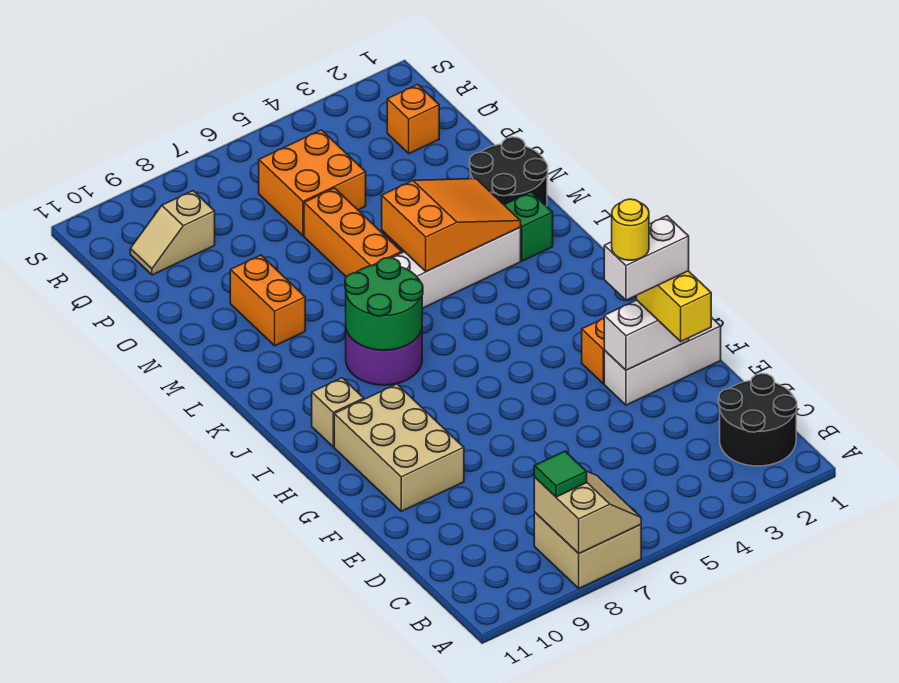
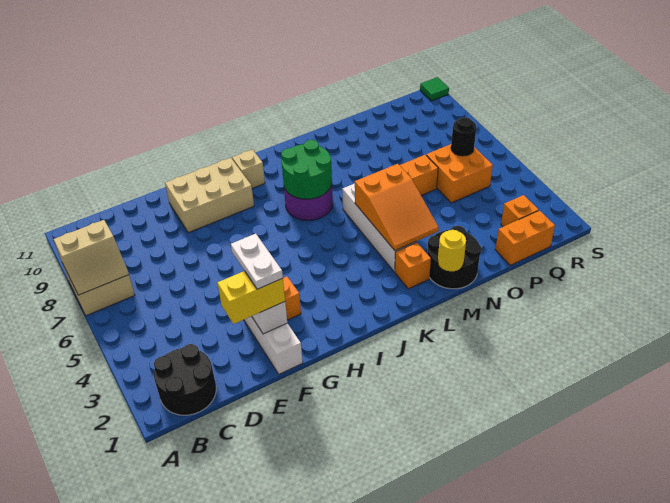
green tile B8 level 3 -> green tile S11 level 1
white brick F2:F3 level 4 -> white plate F2:F3 level 4
yellow round brick F3 level 5 -> yellow round brick M1 level 2
green brick L2 level 1 -> orange brick L2 level 1
orange brick M9:N9 level 1 -> orange brick P1:Q1 level 1
none -> black round brick Q6 level 2
tan slope Q9:Q10 level 1 top 9 -> none

